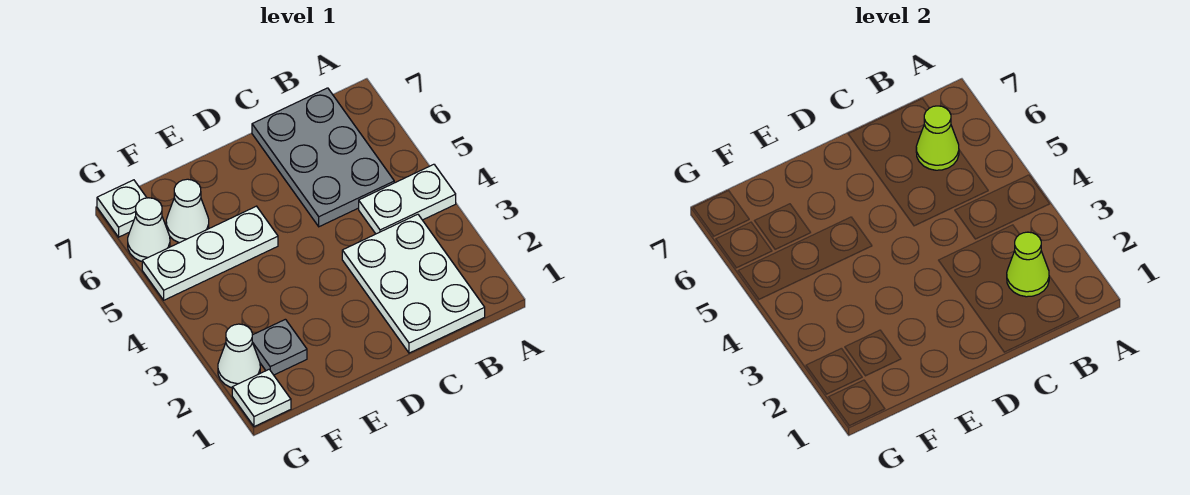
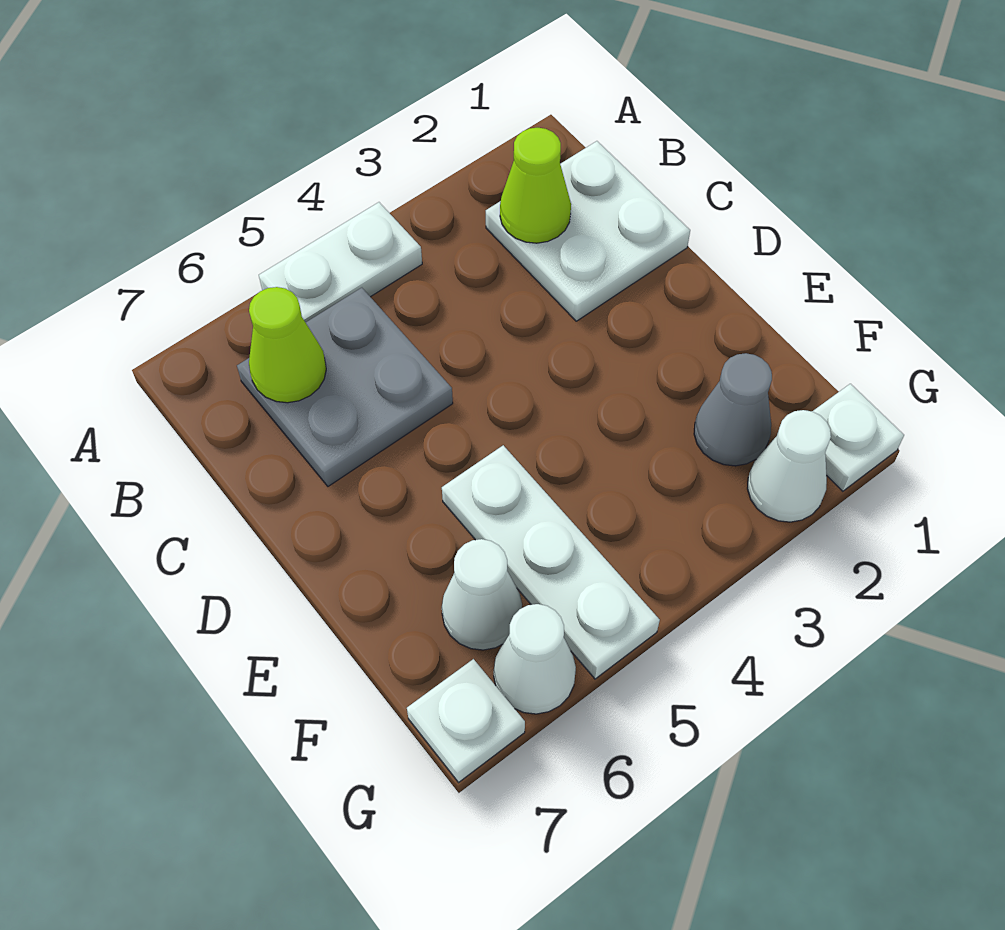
white plate A4:B4 level 1 -> white plate A4:A5 level 1
white plate B1:C3 level 1 -> white plate B1:C2 level 1
grey plate B5:C7 level 1 -> grey plate B5:C6 level 1
grey plate F2 level 1 -> grey cone F2 level 1

